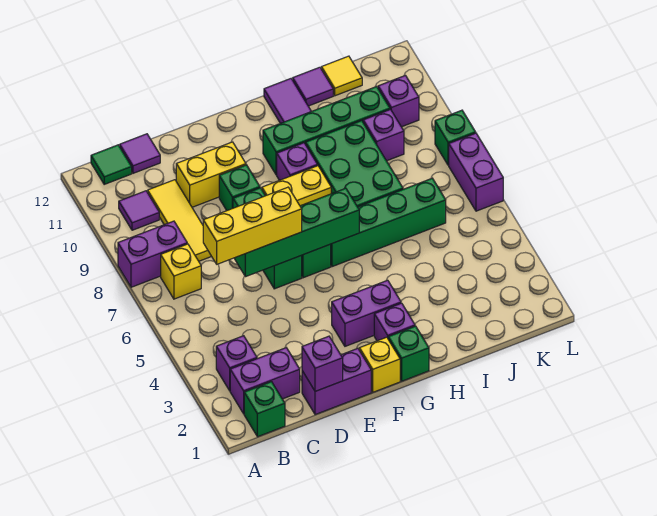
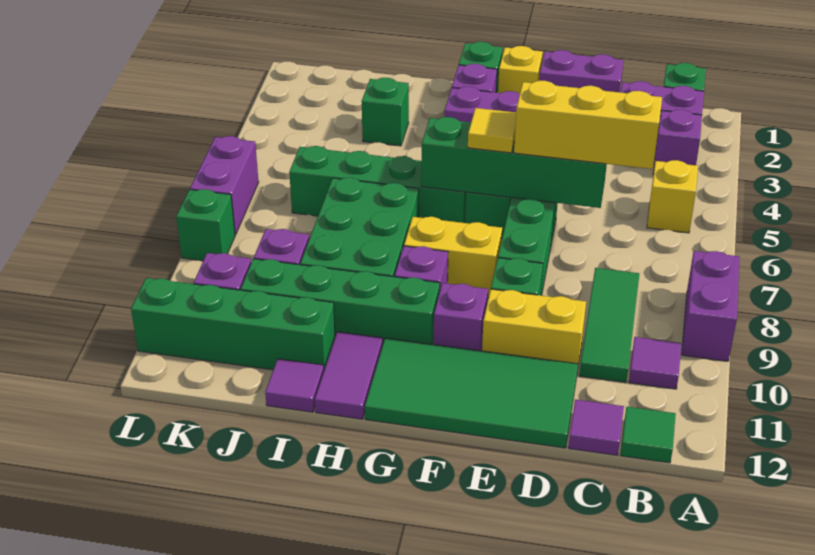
purple brick A8:B8 level 1 -> purple brick A8:A9 level 1
yellow brick B7 level 1 -> yellow brick B5 level 1
yellow tile C8:C10 level 1 -> green tile C8:C10 level 1
purple brick D1 level 2 -> purple brick F10 level 1
none -> green tile D11:G12 level 1
none -> green brick I3 level 1
none -> green brick I11:L11 level 1
yellow tile J12 level 1 -> yellow tile F6 level 3

